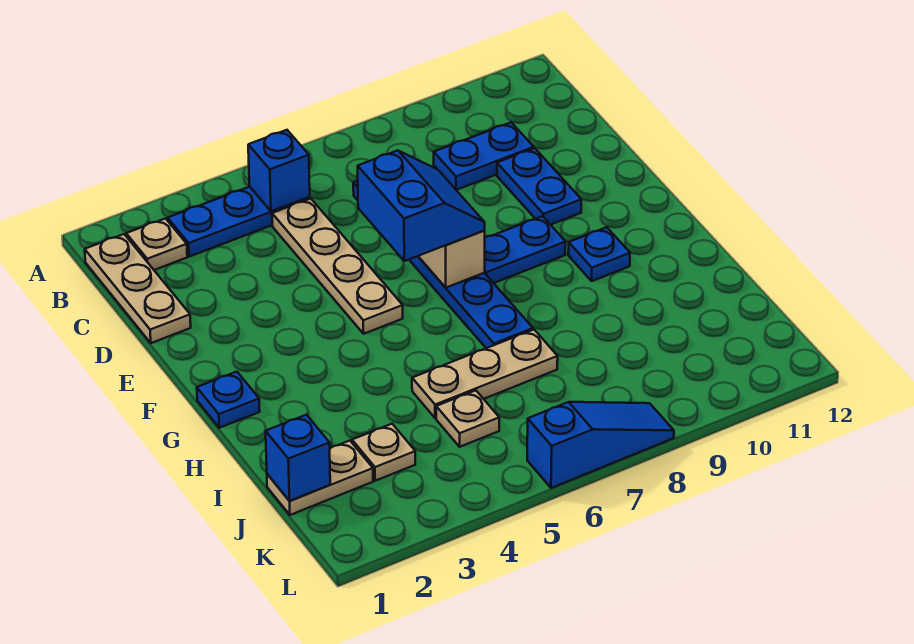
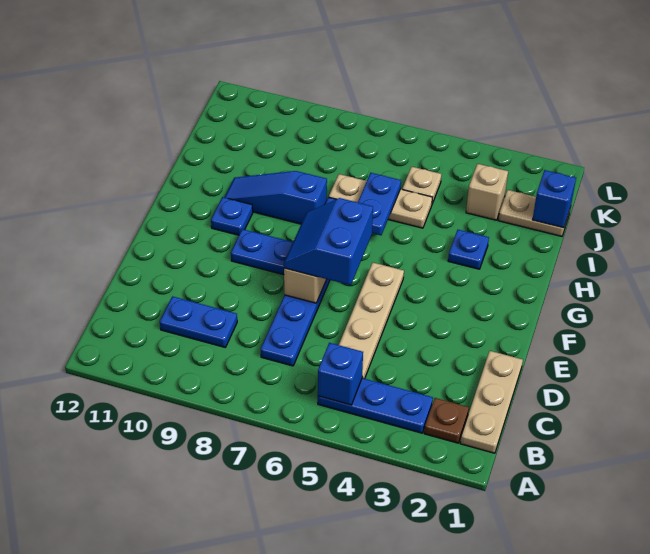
tan plate B2 level 1 -> brown plate B2 level 1
blue plate D10:E10 level 1 -> blue plate H6:I6 level 2
blue plate G1 level 1 -> blue plate H3 level 1
tan plate J3 level 1 -> tan brick J3 level 1
blue slope L6:L8 level 1 top 6 -> blue slope H8:H10 level 1 top 8

